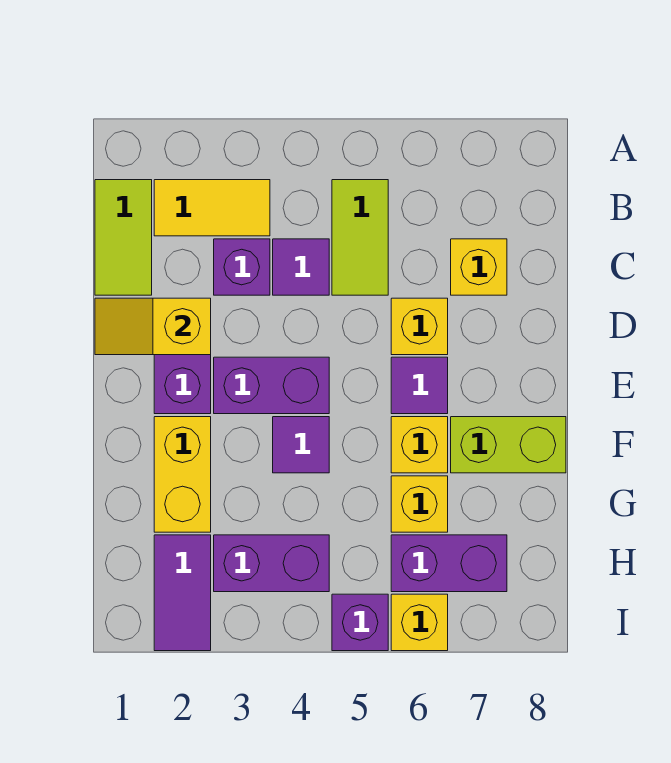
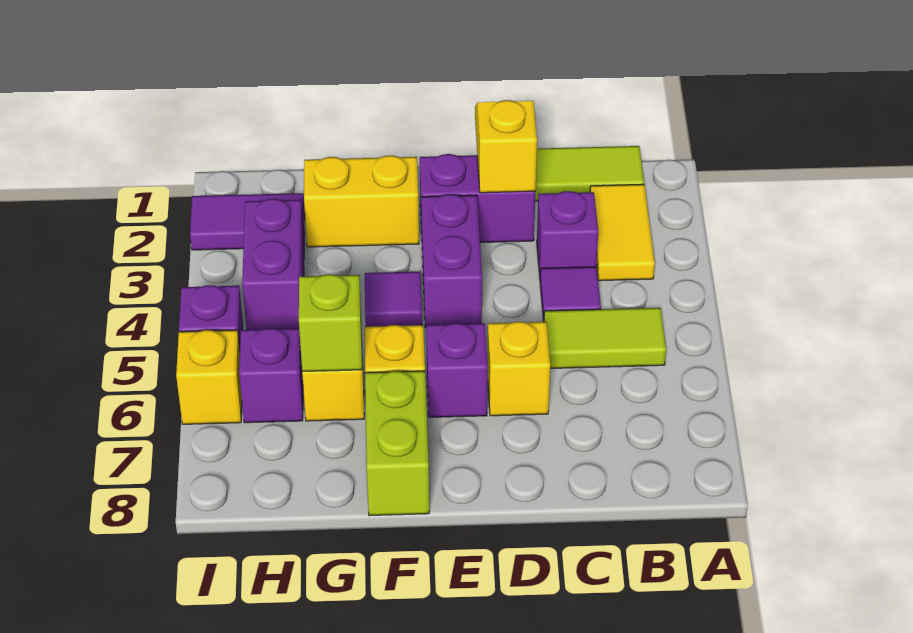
yellow brick C7 level 1 -> none
purple tile E6 level 1 -> purple brick E6 level 1
none -> lime brick G6 level 2
purple brick H6:H7 level 1 -> purple brick H6 level 1

